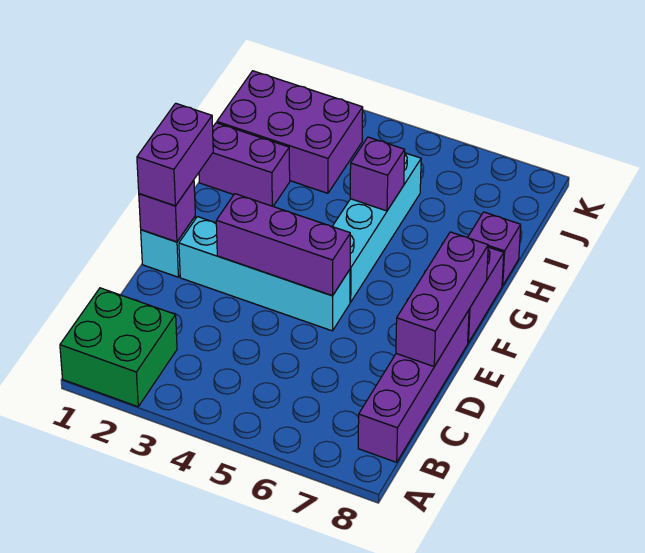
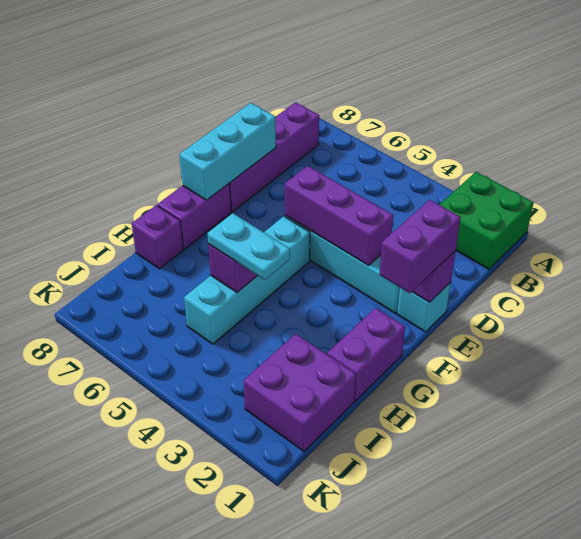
purple brick D8:F8 level 2 -> cyan brick D8:F8 level 2
purple brick H1:H2 level 1 -> purple brick G1:H1 level 1
none -> cyan plate H4:H5 level 3
purple brick I1:J3 level 1 -> purple brick I1:J2 level 1

